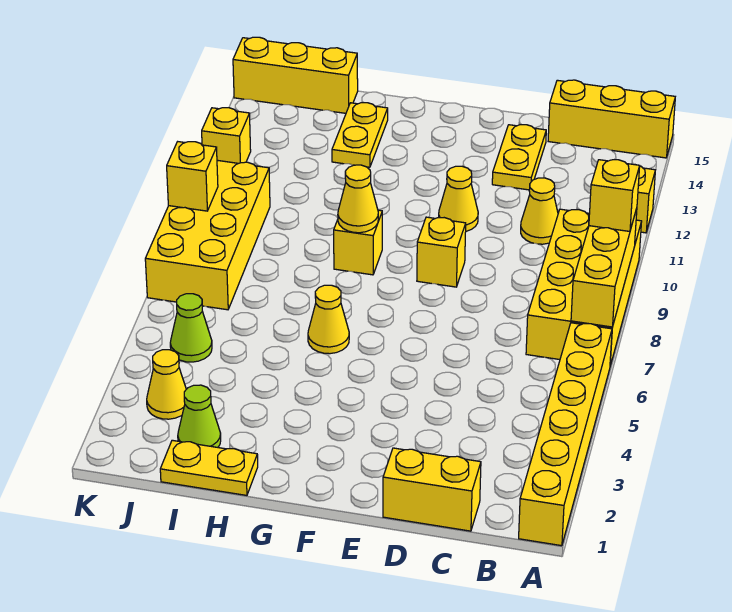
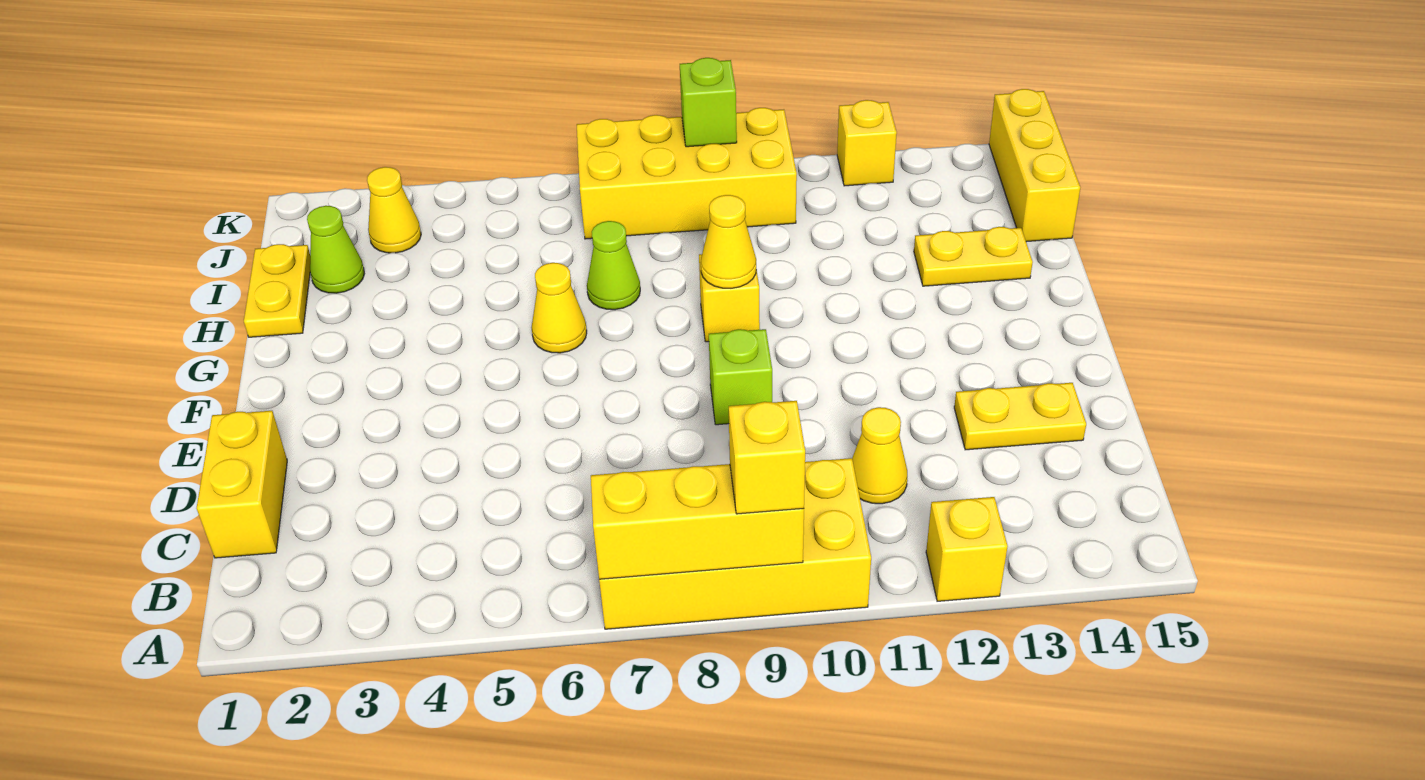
yellow brick A1:A6 level 1 -> none
yellow brick A15:C15 level 1 -> none
yellow brick E9 level 1 -> lime brick E9 level 1
yellow cone E11 level 1 -> none
lime cone J5 level 1 -> lime cone H7 level 1
yellow brick K9 level 2 -> lime brick K9 level 2

